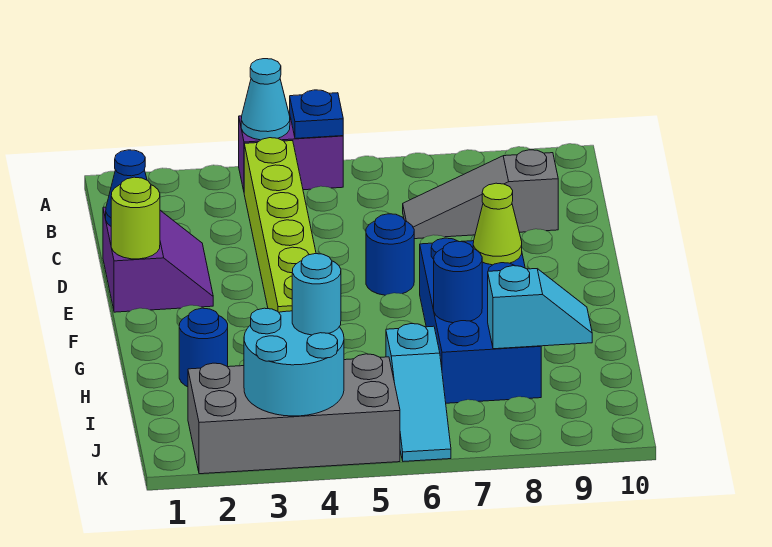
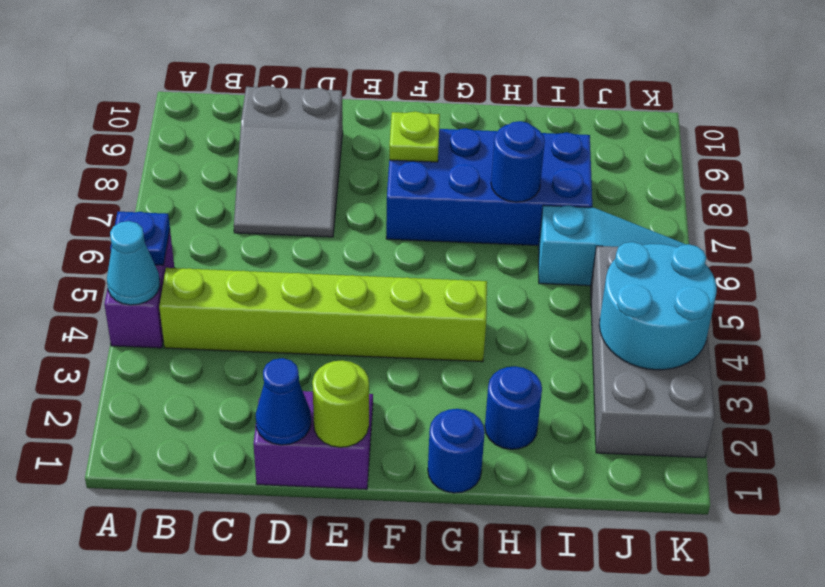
grey slope C7:C9 level 1 top 9 -> grey slope C7:D9 level 1 top 9
blue round brick E6 level 1 -> blue round brick G1 level 1
lime cone F8 level 2 -> lime plate F8 level 2
cyan slope I8:I9 level 2 top 8 -> none
cyan round brick J4 level 3 -> none

